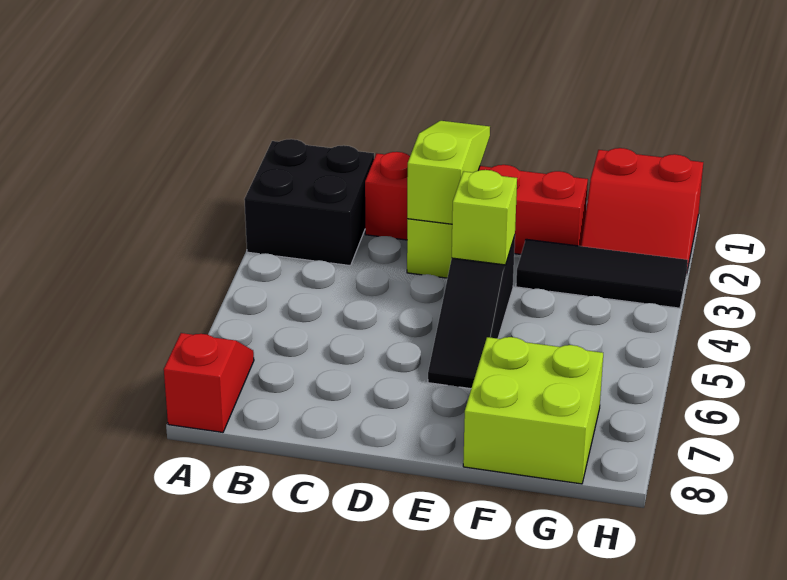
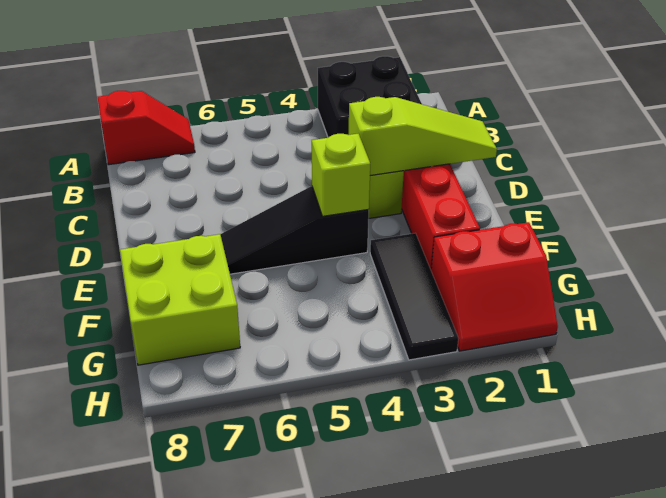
red slope G1:H2 level 1 top 1 -> red slope G1:H2 level 1 top G

